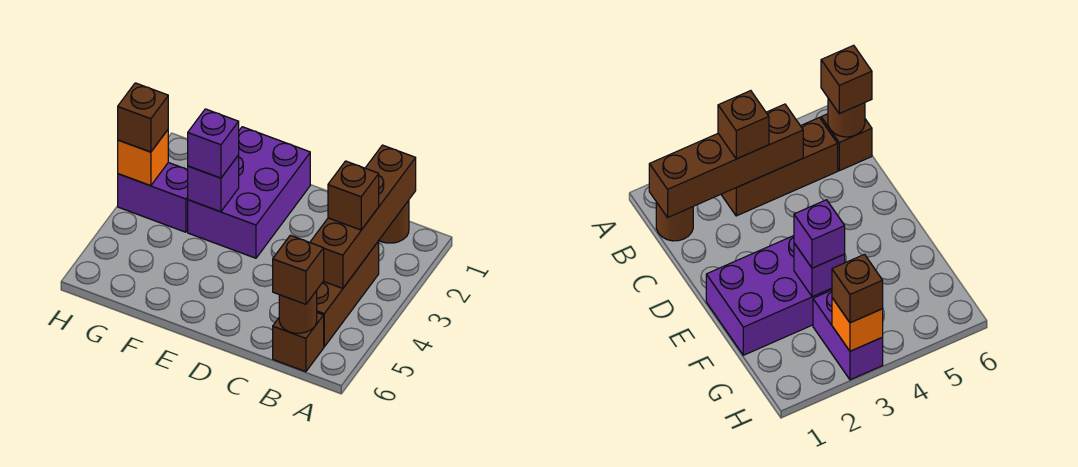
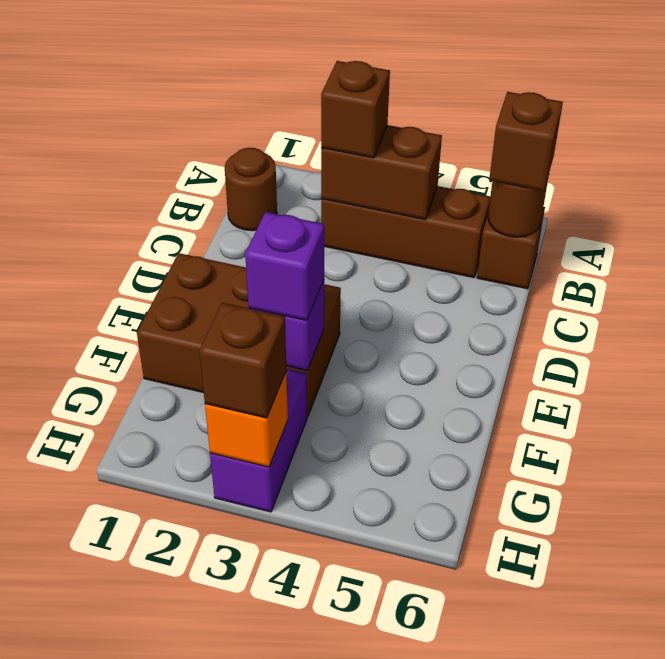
brown brick B1:B4 level 2 -> brown brick B3:B4 level 2
purple brick E1:F3 level 1 -> brown brick E1:F3 level 1

